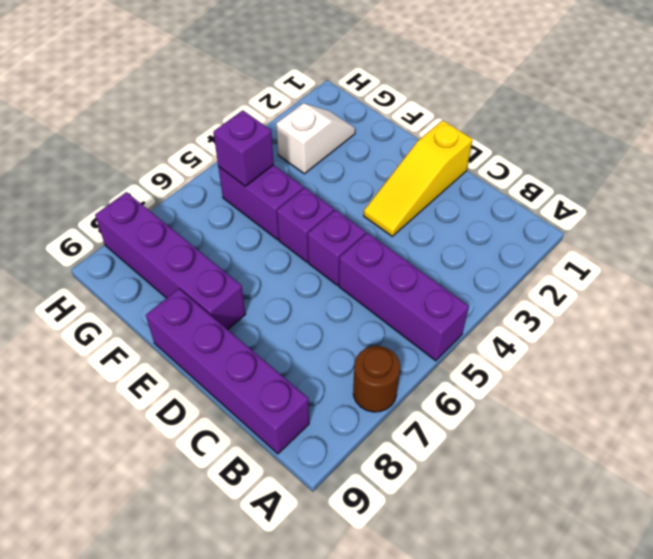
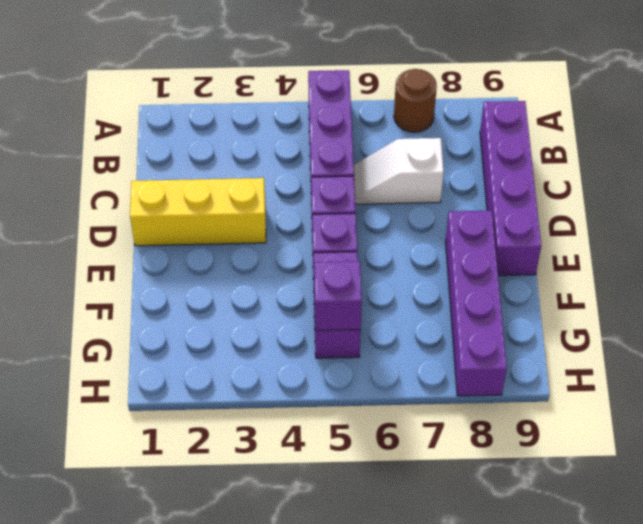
yellow slope D1:D3 level 1 top 1 -> yellow brick D1:D3 level 1
white slope G2:G3 level 1 top 3 -> white slope C6:C7 level 1 top 7

